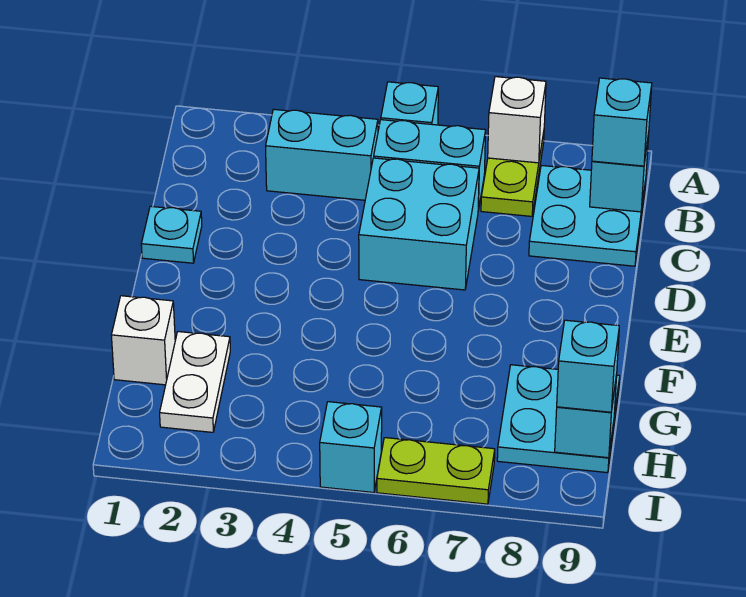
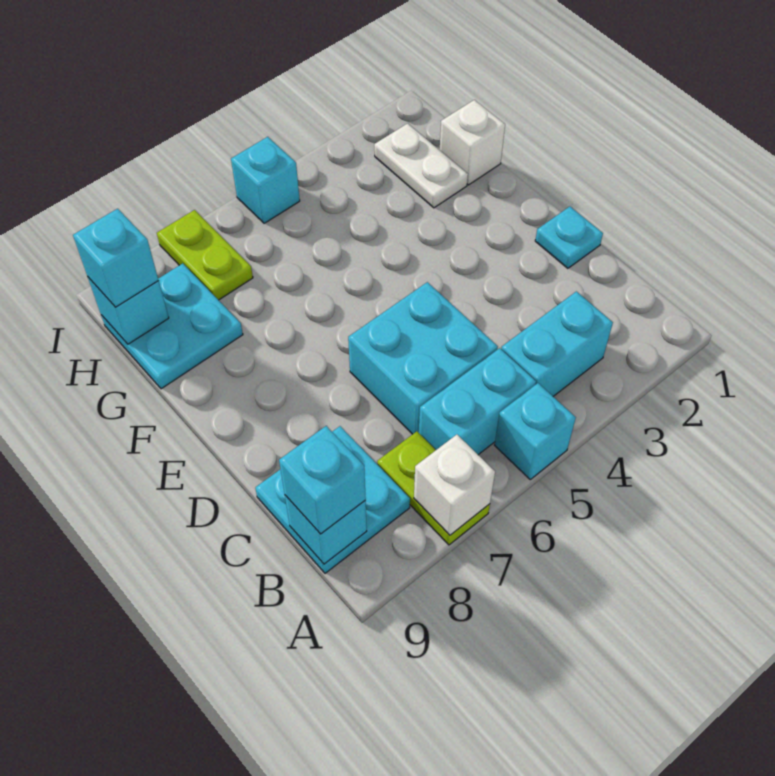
lime plate I6:I7 level 1 -> lime plate H7:I7 level 1

